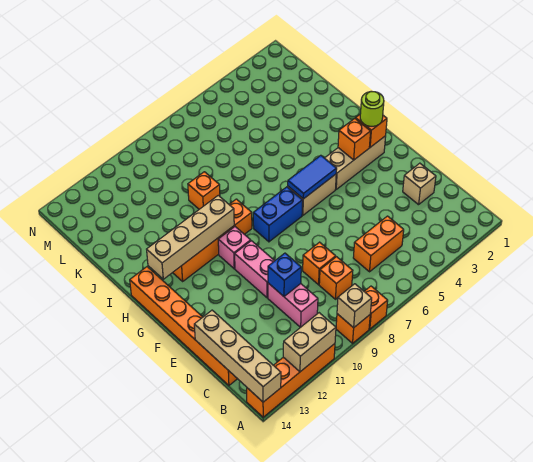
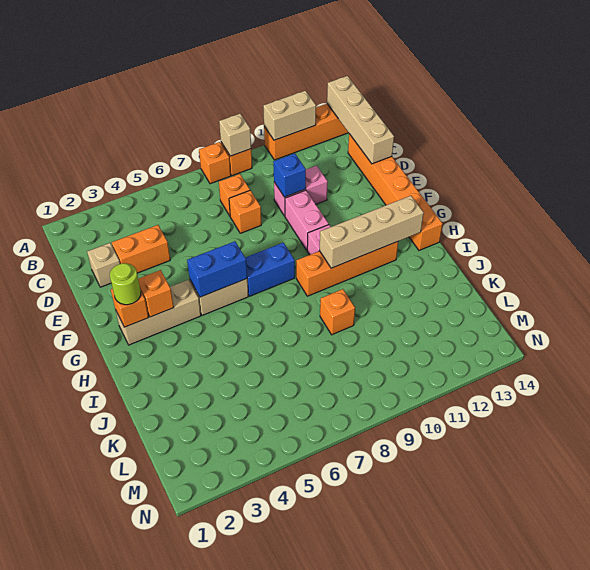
orange brick C5:C6 level 1 -> orange brick D3:D4 level 1
pink brick C10:D10 level 1 -> pink brick D10:D11 level 1
blue tile G5:G6 level 2 -> blue brick G5:G6 level 2

